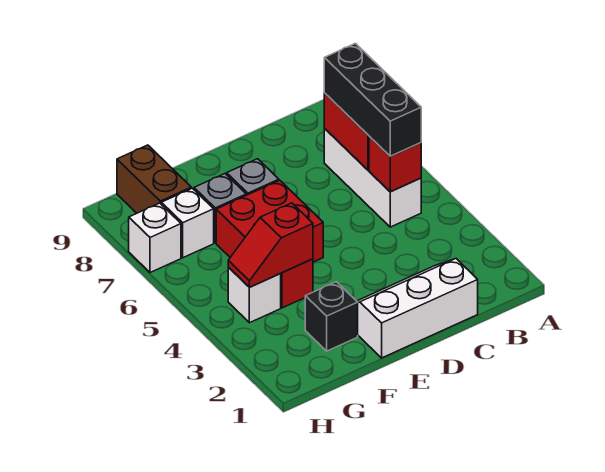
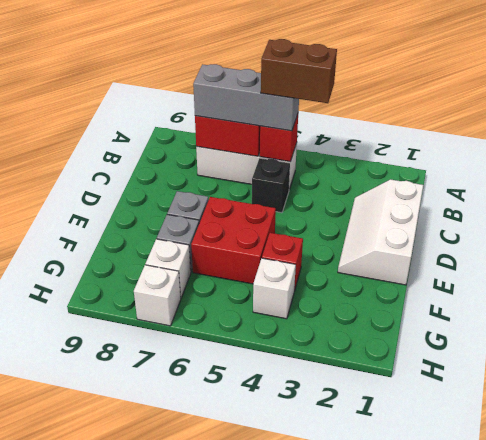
black brick B5:B7 level 3 -> grey brick B5:B7 level 3
black brick F2 level 1 -> black brick C5 level 1
red slope F4:G4 level 2 top F -> none
brown brick G8:G9 level 1 -> brown brick B4:B5 level 4

